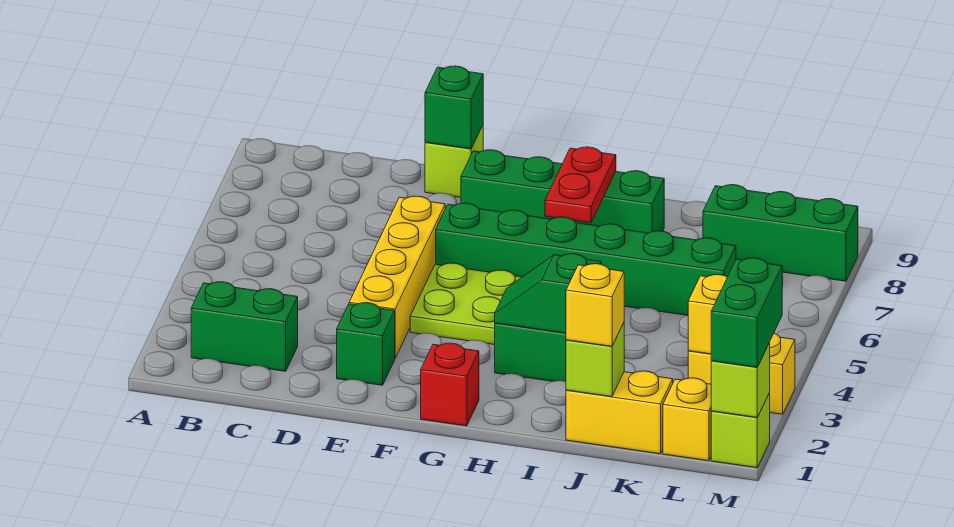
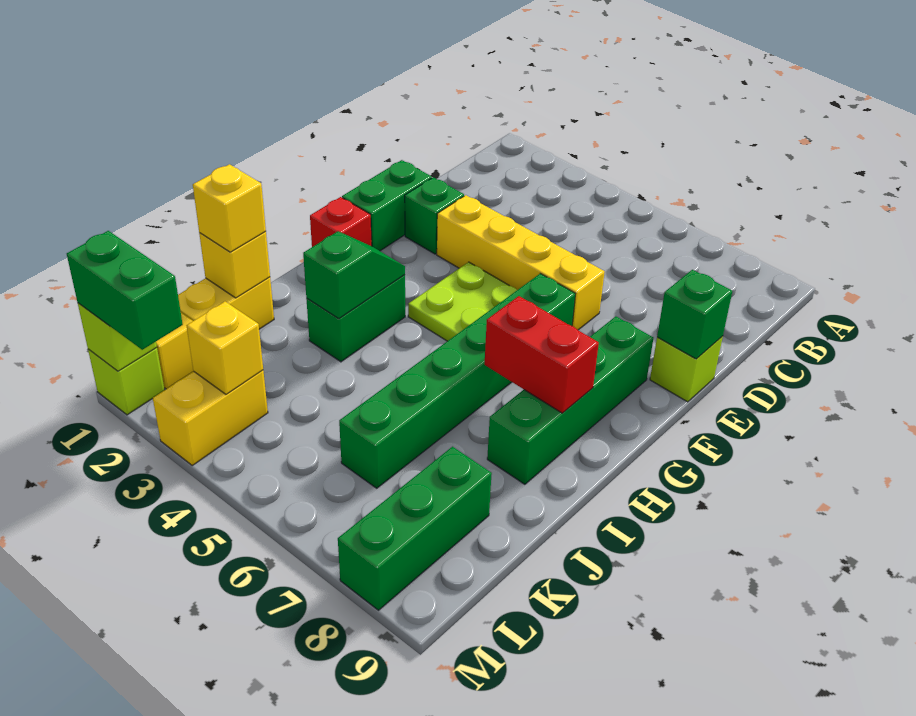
green brick B2:C2 level 1 -> green brick E1:F1 level 1
red plate H7:H8 level 2 -> red brick H7:H8 level 2
lime brick J1 level 2 -> yellow brick J1 level 2

